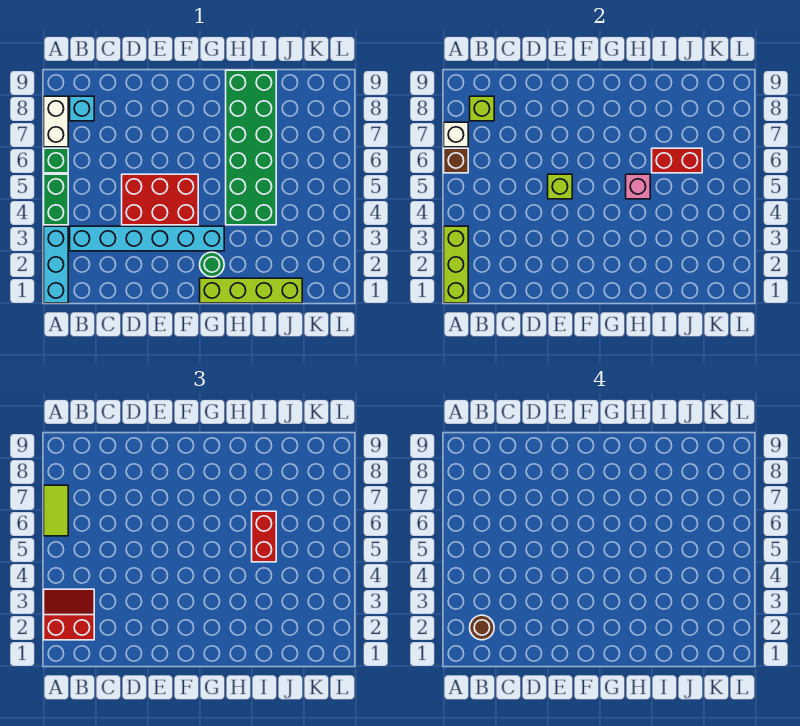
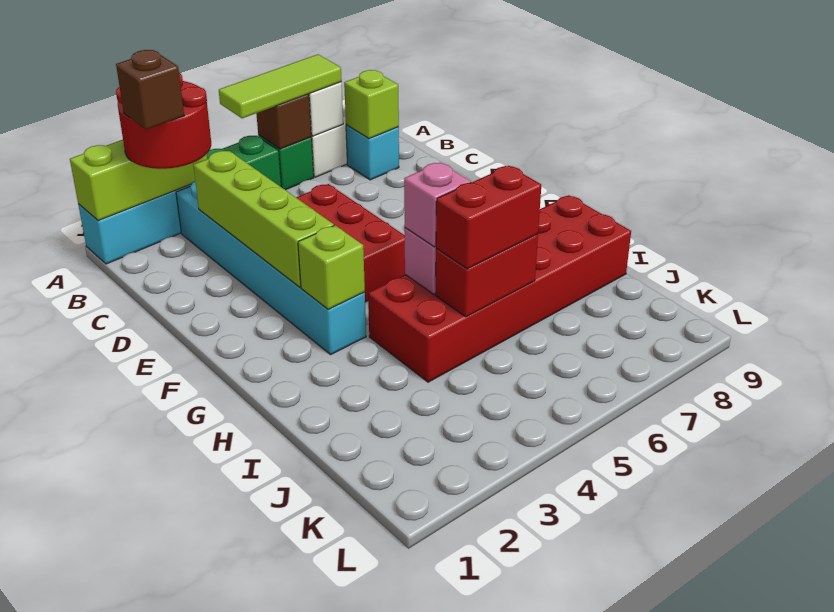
red slope A2:B3 level 3 top 2 -> red round brick A2:B3 level 3
lime tile A6:A7 level 3 -> lime tile A5:A7 level 3
brown round brick B2 level 4 -> brown brick B2 level 4
lime brick E5 level 2 -> lime brick G3 level 2
lime brick G1:J1 level 1 -> lime brick C3:F3 level 2
green round brick G2 level 1 -> none
green brick H4:I9 level 1 -> red brick H4:I9 level 1
none -> pink brick H5 level 3
red brick I6:J6 level 2 -> red brick I5:I6 level 2

